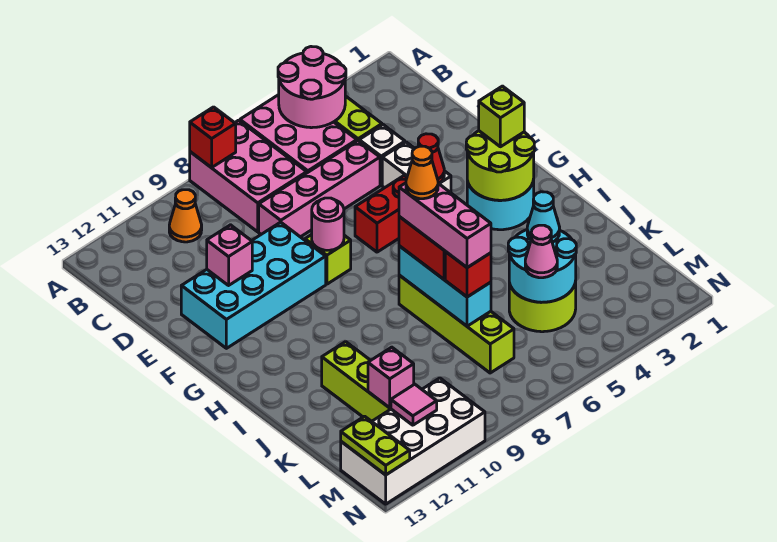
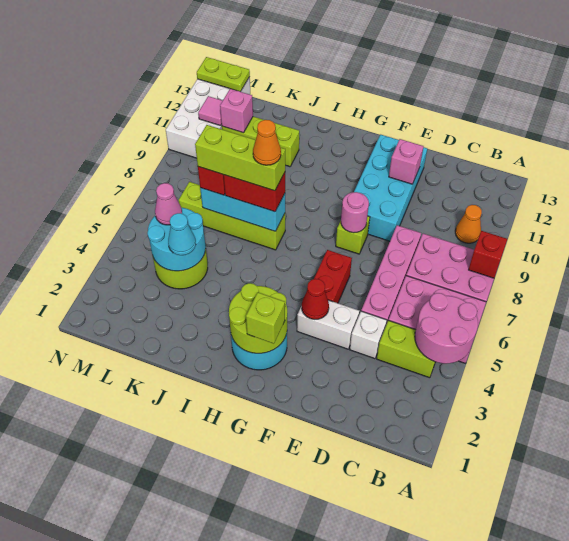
pink brick I7:K7 level 4 -> lime brick I7:K7 level 4

